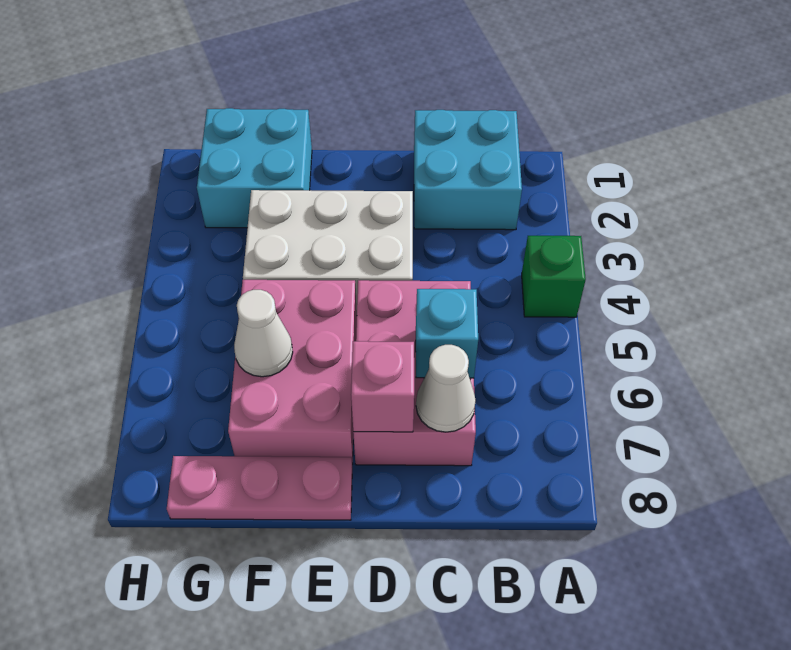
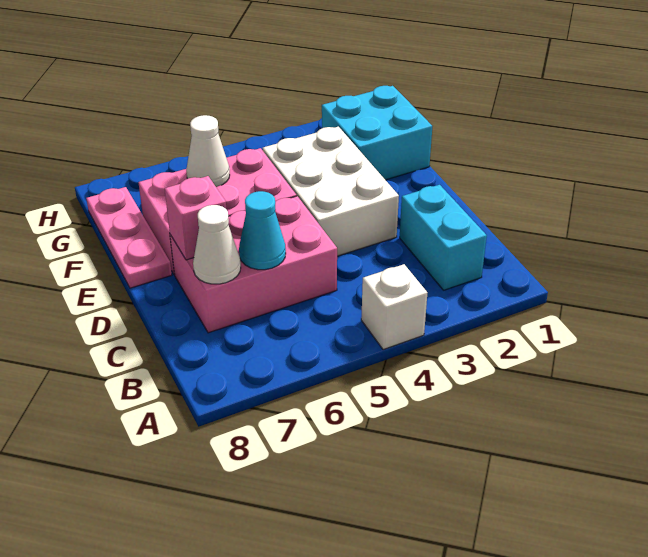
green brick A4 level 1 -> white brick A4 level 1
cyan brick B1:C2 level 1 -> cyan brick B2:C2 level 1
cyan brick C6 level 2 -> cyan cone C6 level 2

